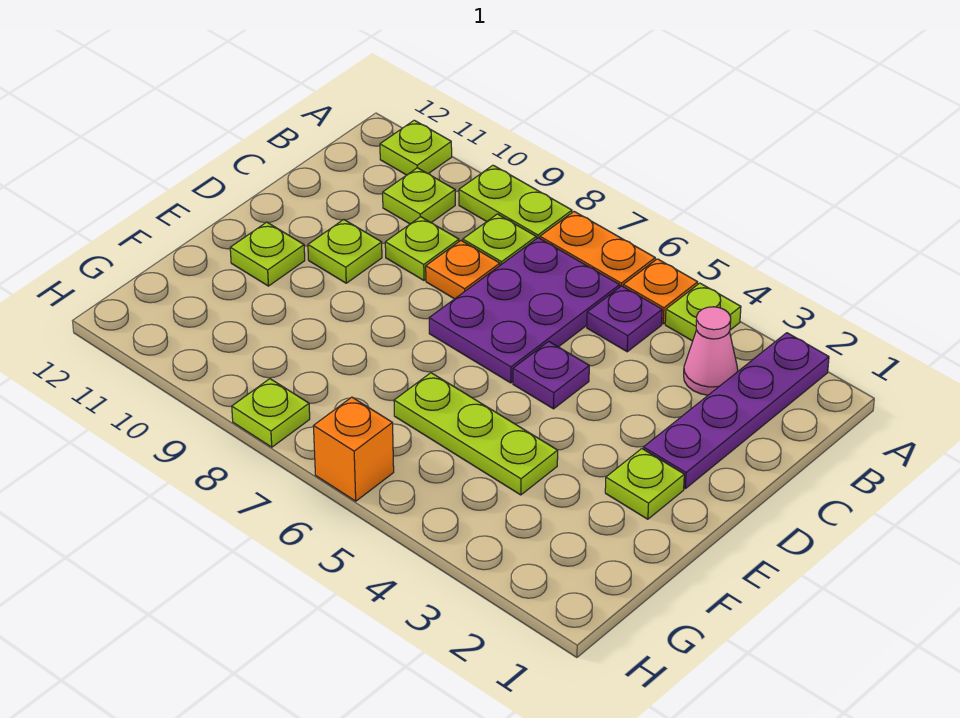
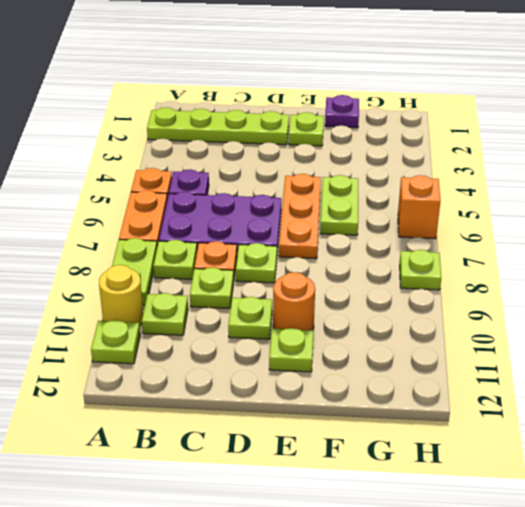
purple plate A2:D2 level 1 -> lime plate A2:D2 level 1
lime plate A4 level 1 -> lime plate D8 level 1
none -> yellow round brick A10 level 1
pink cone B3 level 1 -> none
purple plate D5 level 1 -> purple plate F1 level 1
none -> orange plate E5:E7 level 1
none -> orange round brick E10 level 1
lime plate F4:F6 level 1 -> lime plate F5:F6 level 1

